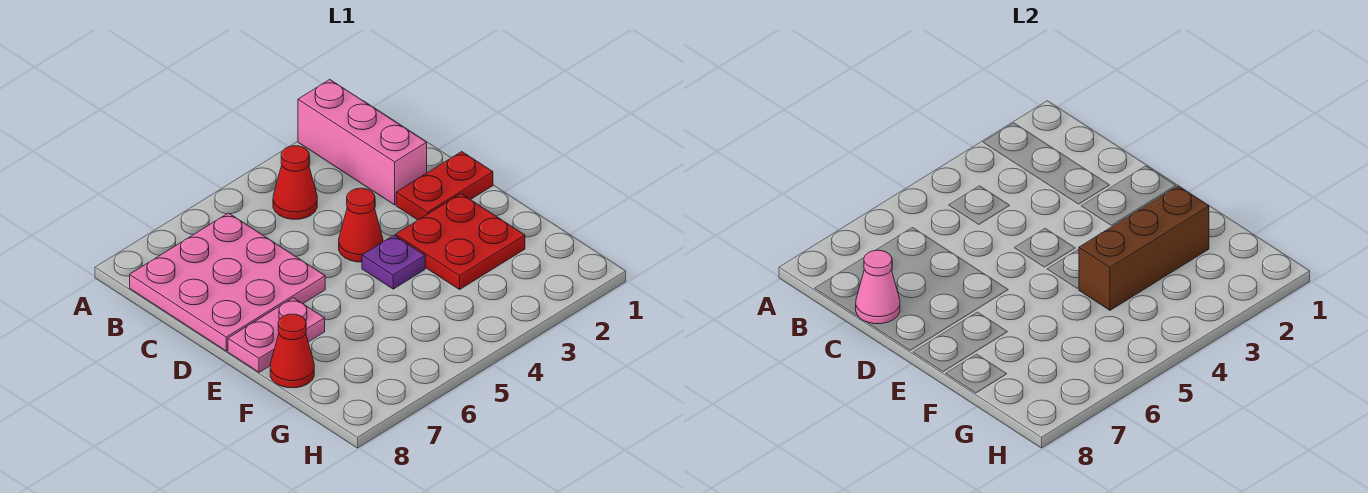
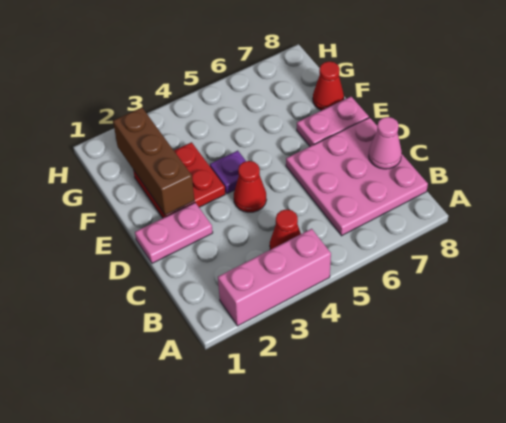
pink brick A2:C2 level 1 -> pink brick A2:A4 level 1
red plate D1:D2 level 1 -> pink plate D1:D2 level 1
brown brick F2:F4 level 2 -> brown brick E2:G2 level 2

